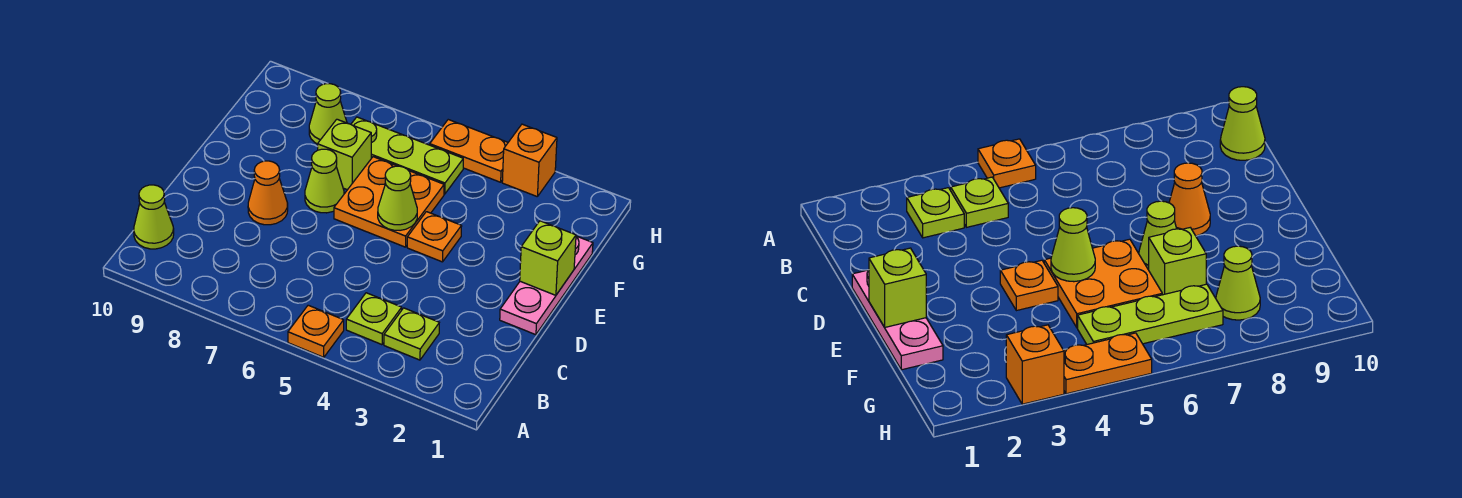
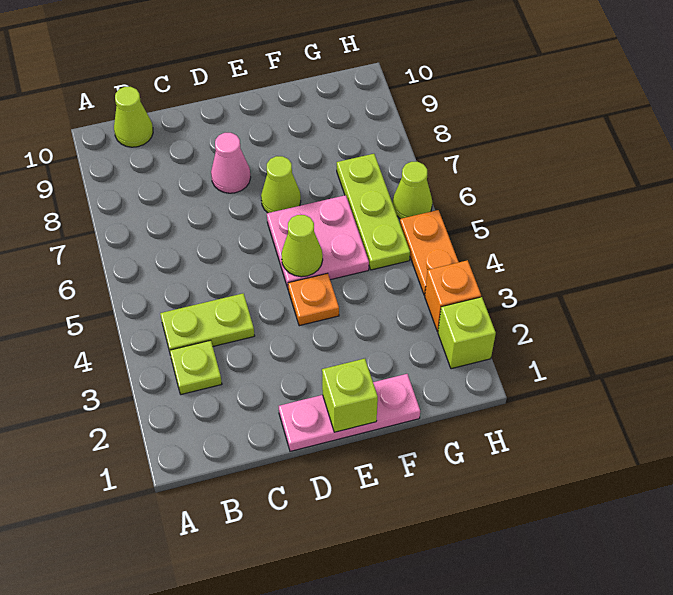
orange plate A5 level 1 -> none
lime plate B4 level 1 -> lime plate B4:C4 level 1
orange cone D8 level 1 -> pink cone D8 level 1
orange plate E5:F6 level 1 -> pink plate E5:F6 level 1
lime brick F7 level 1 -> lime brick H2 level 1
lime cone G8 level 1 -> lime cone H6 level 1

